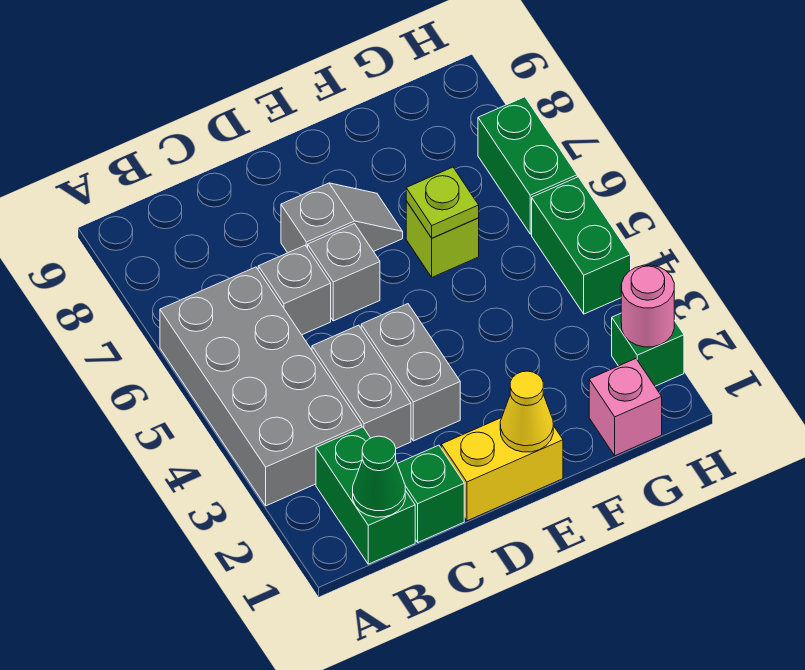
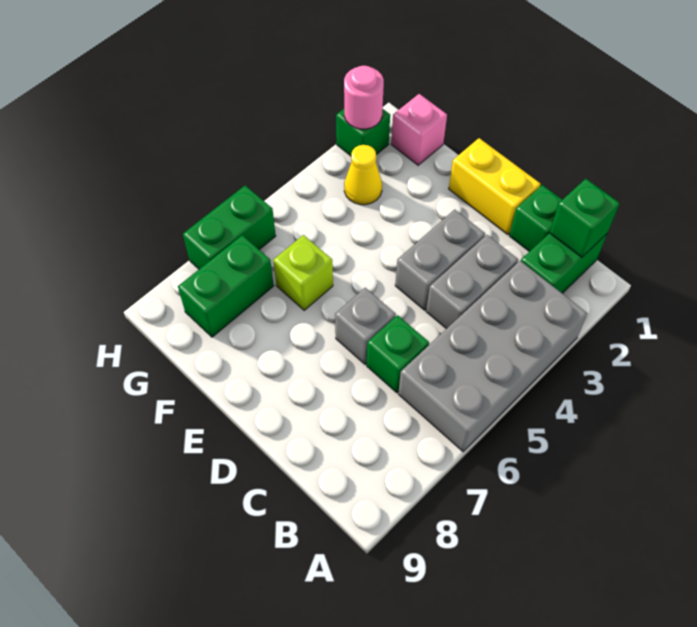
green cone B1 level 2 -> green brick B1 level 2
grey brick C6 level 1 -> green brick C6 level 1
grey slope D7:E7 level 1 top D -> none
yellow cone E1 level 2 -> yellow cone G3 level 1
lime plate F6 level 2 -> none
green brick H4:H5 level 1 -> green brick G7:G8 level 1

